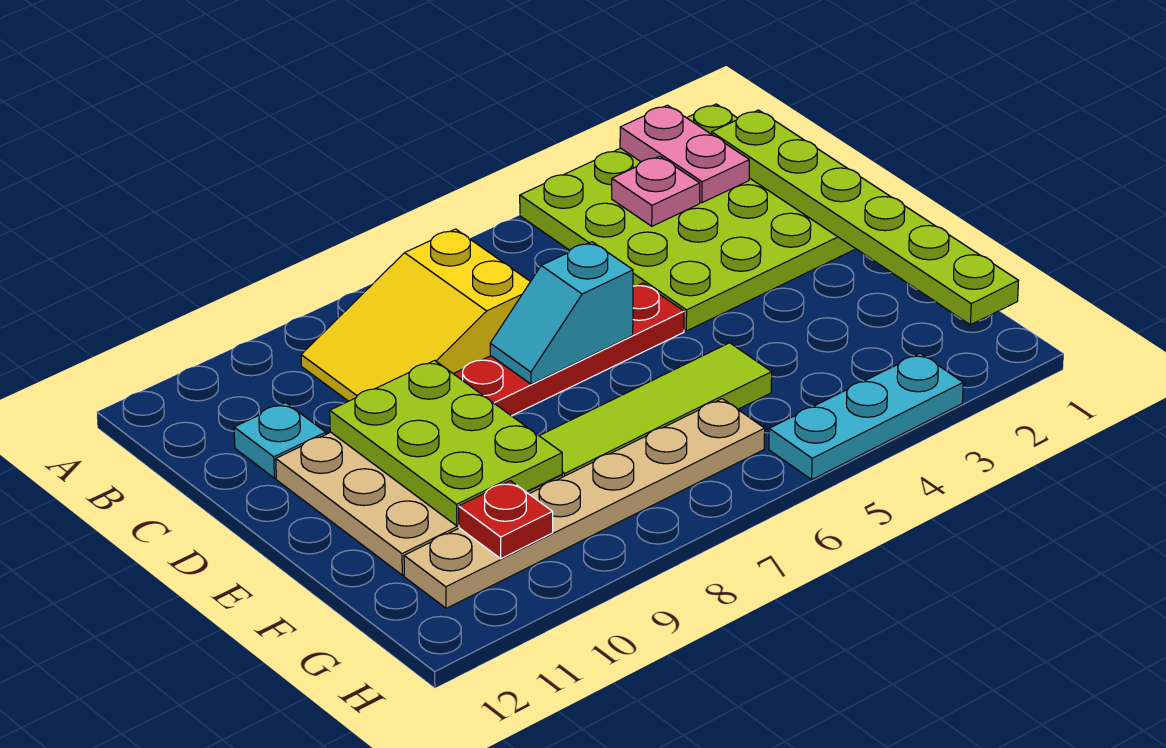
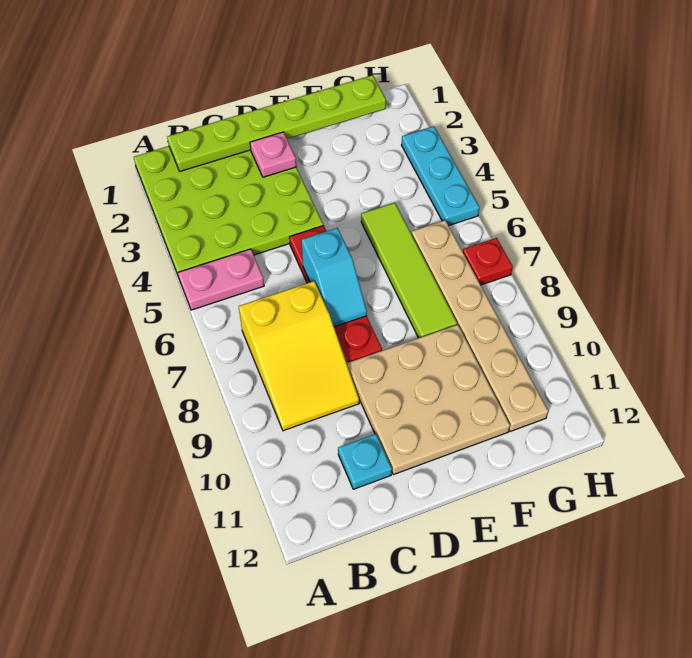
pink plate A2:B2 level 2 -> pink plate A5:B5 level 1
pink plate B3 level 2 -> pink plate D2 level 2
lime plate D9:F10 level 2 -> none
red plate G10 level 2 -> red plate H7 level 1

